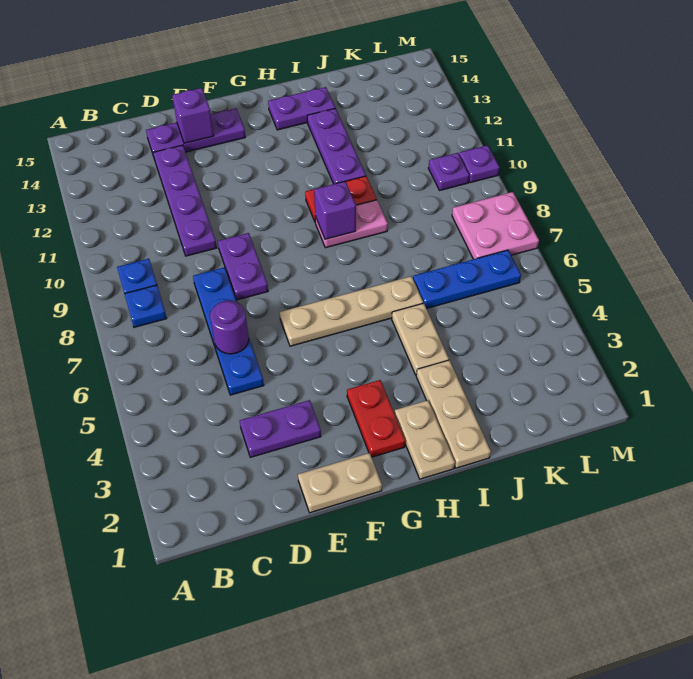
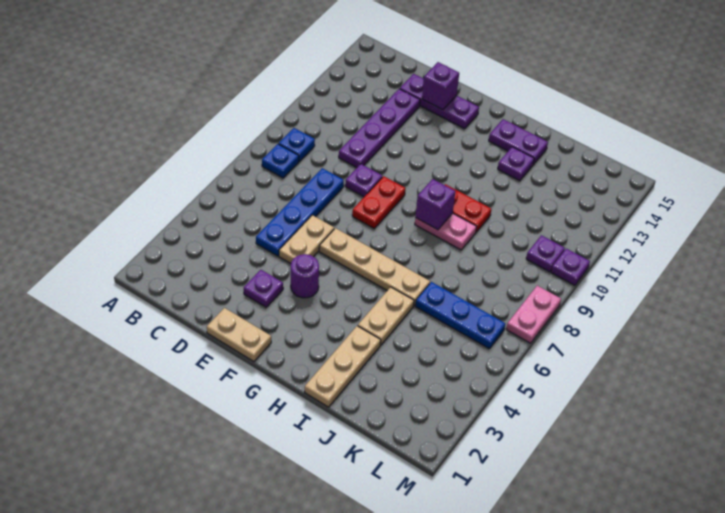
purple plate D3:E3 level 1 -> purple plate E3 level 1
purple round brick D6 level 2 -> purple round brick F4 level 1
purple plate E8:E9 level 1 -> purple plate E9 level 1
red plate G2:G3 level 1 -> red plate F8:F9 level 1
tan plate H1:H2 level 1 -> tan plate E5:E6 level 1
purple plate I11:I13 level 1 -> purple plate I13 level 1
pink plate L7:M8 level 1 -> pink plate M7:M8 level 1

